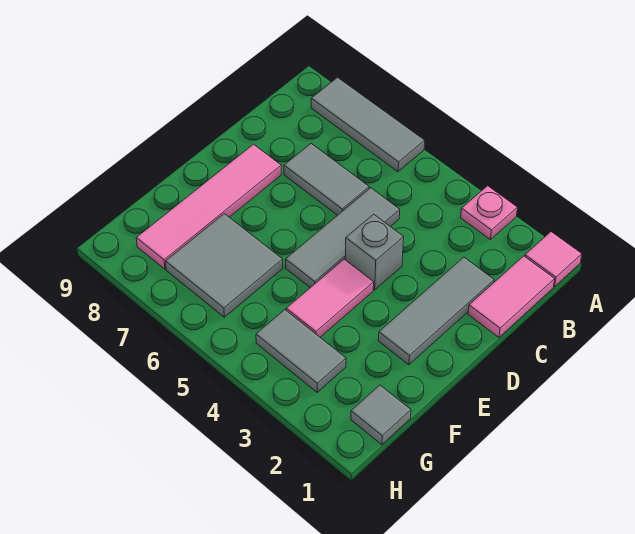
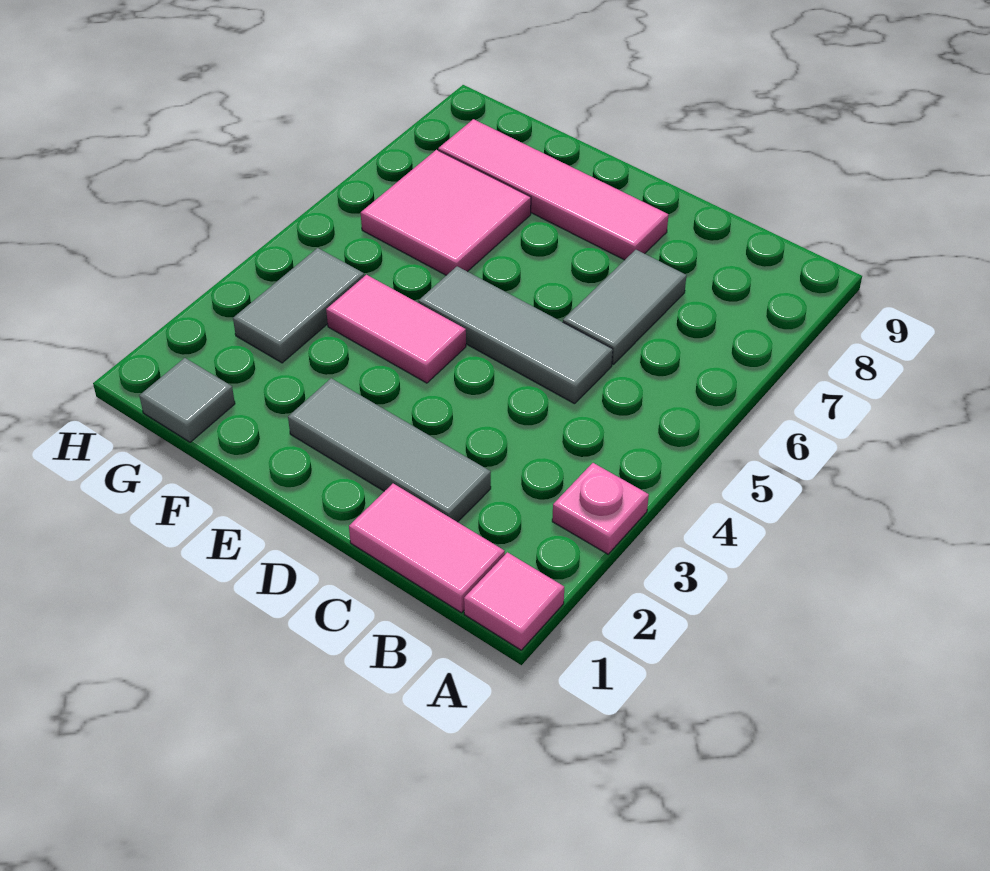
grey tile A6:A8 level 1 -> none
grey brick D4 level 1 -> none
grey tile F6:G7 level 1 -> pink tile F6:G7 level 1

